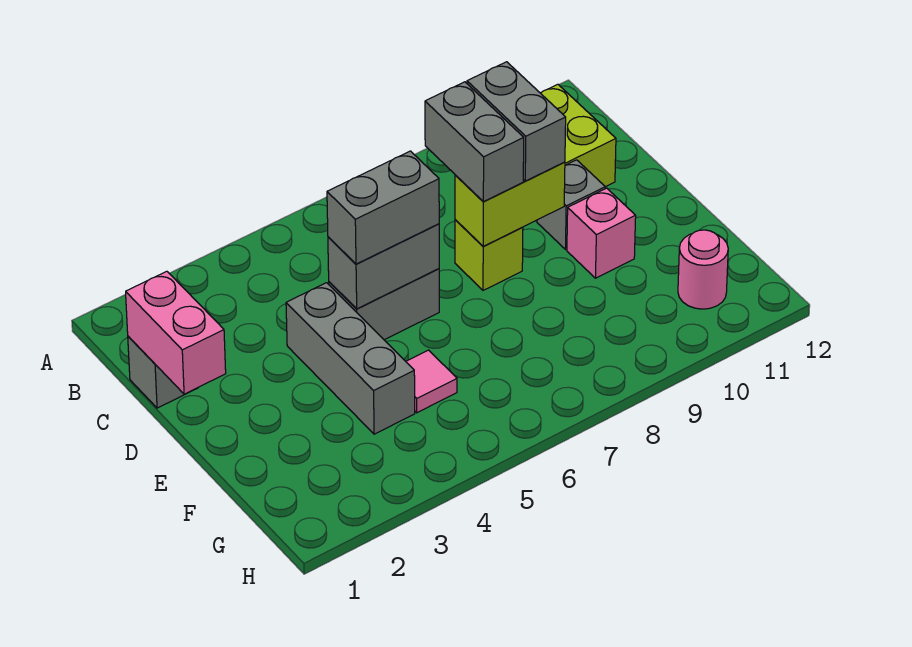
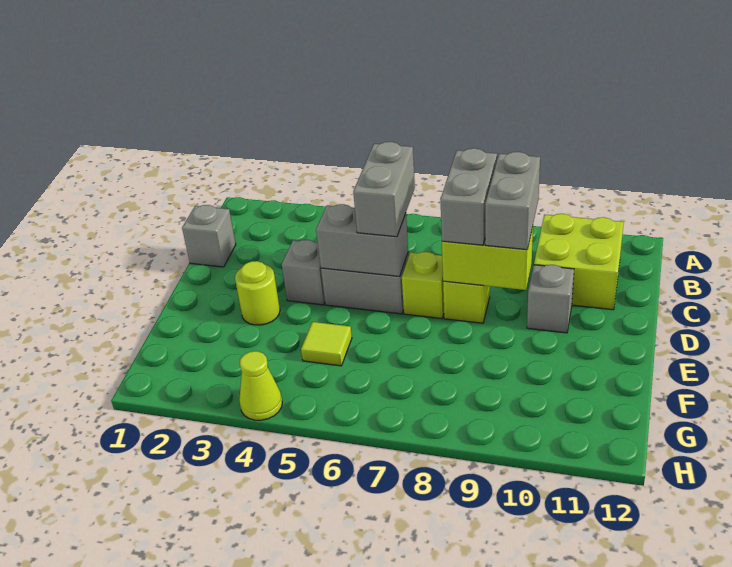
pink brick C1:D1 level 2 -> none
grey brick D4:F4 level 1 -> grey brick D4 level 1
grey brick D5:D6 level 3 -> grey brick C6:D6 level 3
none -> lime brick D7 level 1
none -> lime round brick E3 level 1
pink brick E10 level 1 -> none
pink tile F5 level 1 -> lime tile F5 level 1
pink round brick G11 level 1 -> none
none -> lime cone H4 level 1

